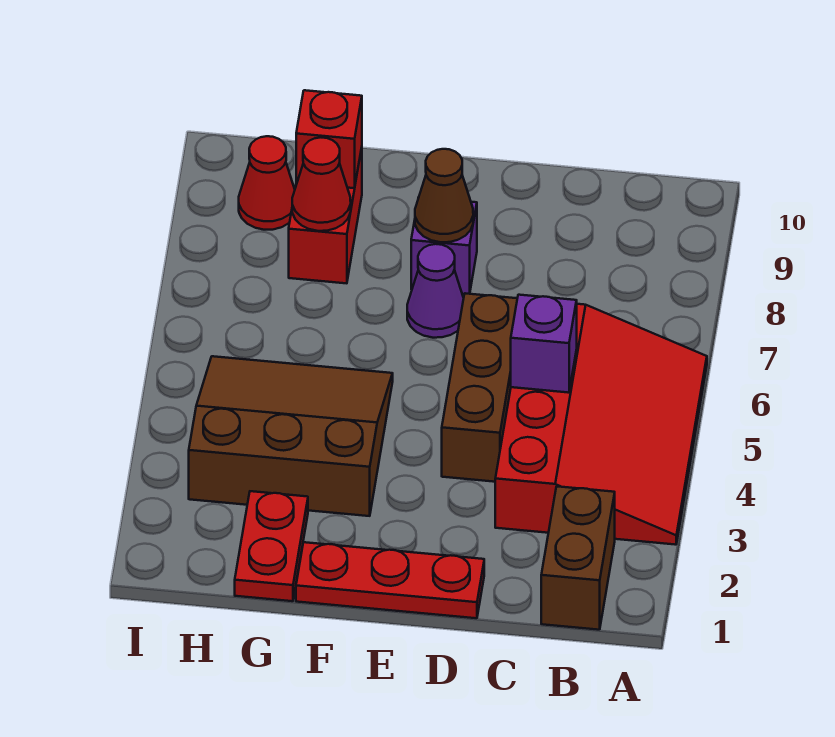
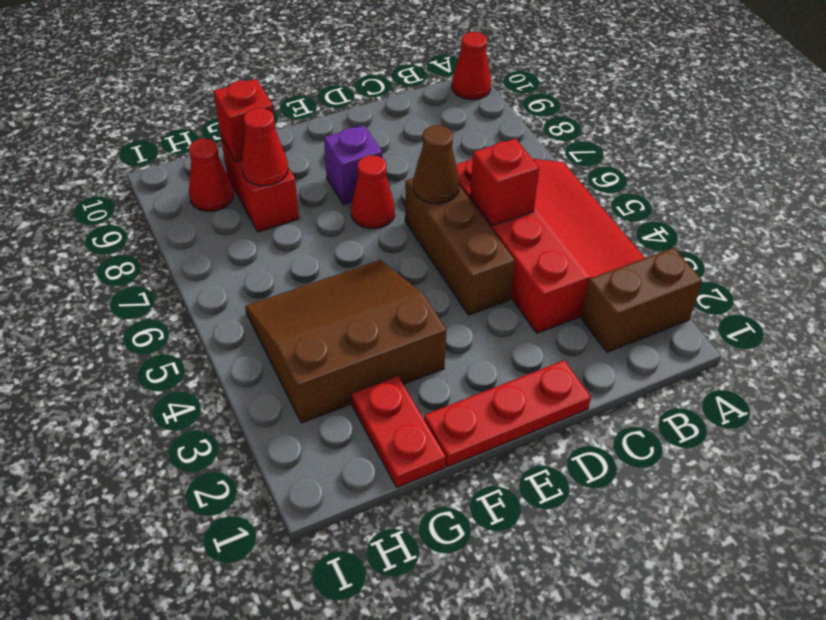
none -> red cone A10 level 1
brown brick B1:B2 level 1 -> brown brick A2:B2 level 1
purple brick C5 level 2 -> red brick C5 level 2
purple cone E7 level 1 -> red cone E7 level 1
brown cone E8 level 2 -> brown cone D6 level 2

